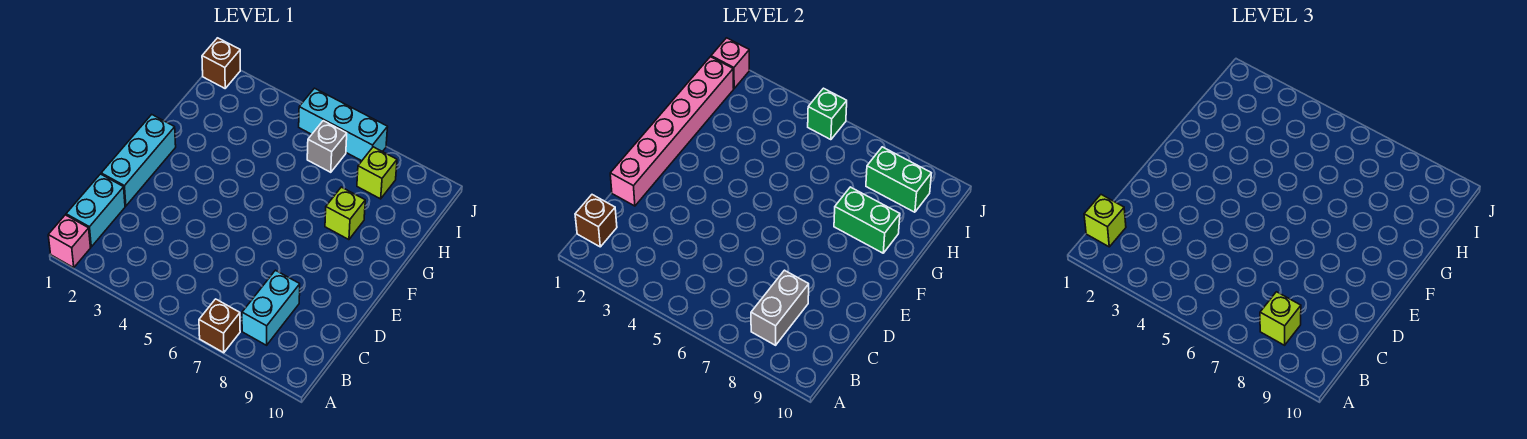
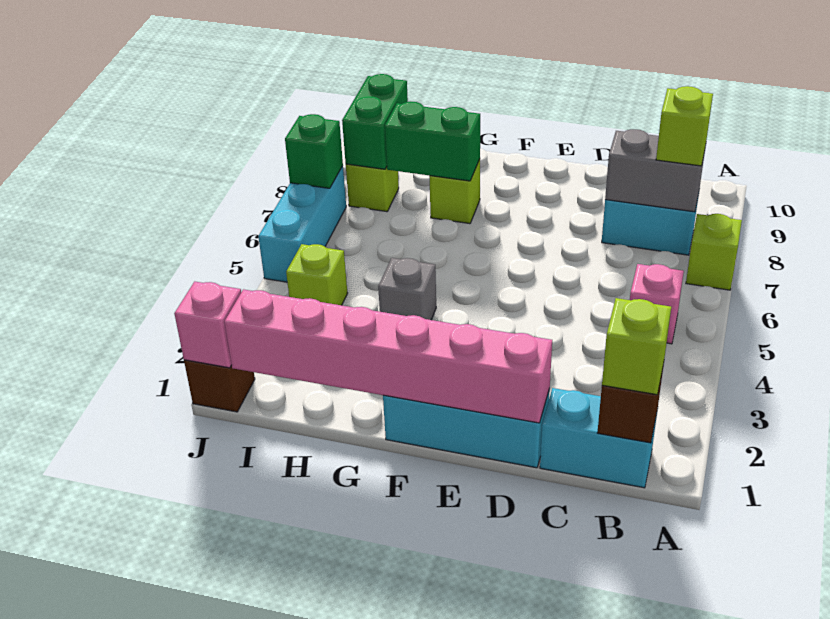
pink brick A1 level 1 -> pink brick B5 level 1
brown brick A7 level 1 -> lime brick A7 level 1
green brick G8:G9 level 2 -> green brick G8:H8 level 2
none -> lime brick I4 level 1
grey brick I6 level 1 -> grey brick G4 level 1
green brick J5 level 2 -> green brick J7 level 2

